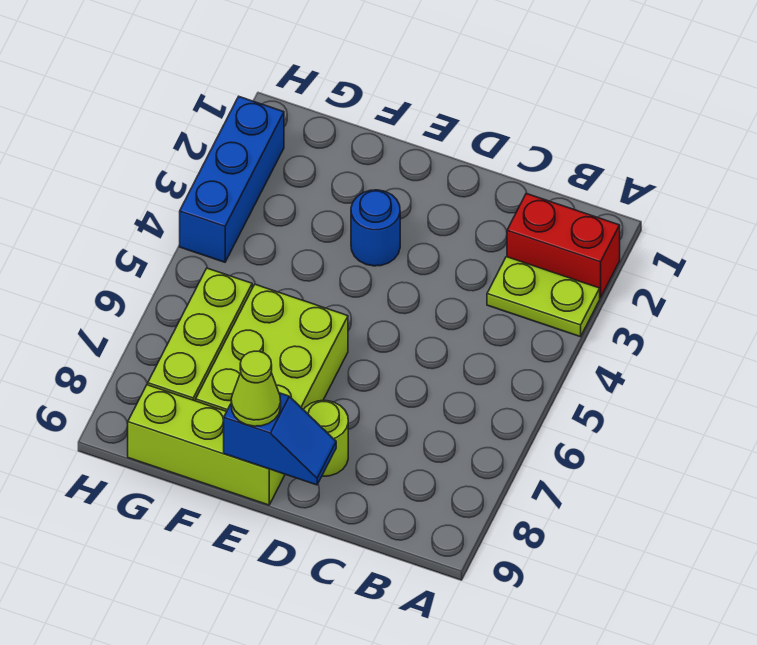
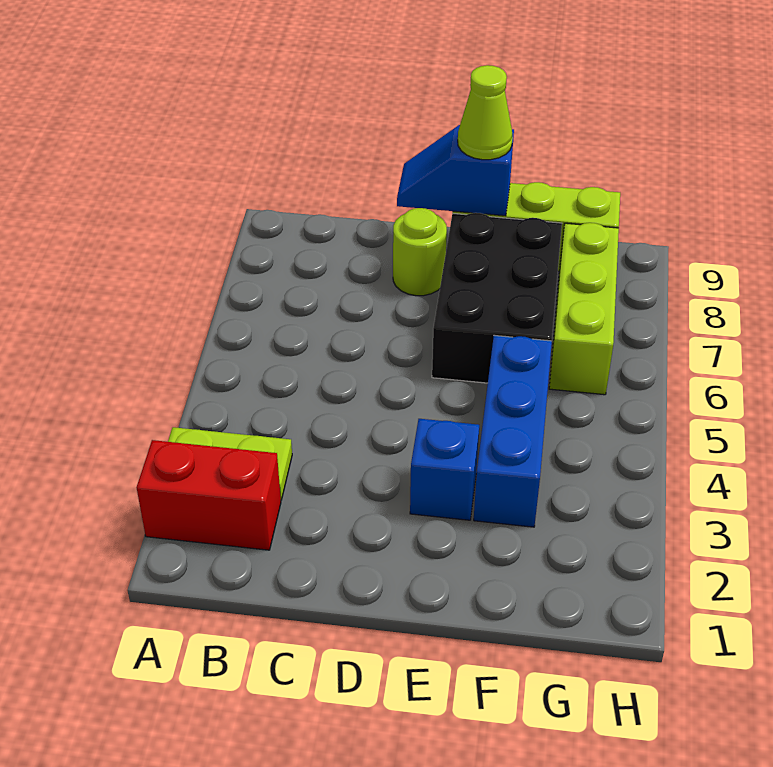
blue round brick E3 level 1 -> blue brick E3 level 1
lime brick E6:F8 level 1 -> black brick E6:F8 level 1
blue brick H2:H4 level 1 -> blue brick F3:F5 level 1

